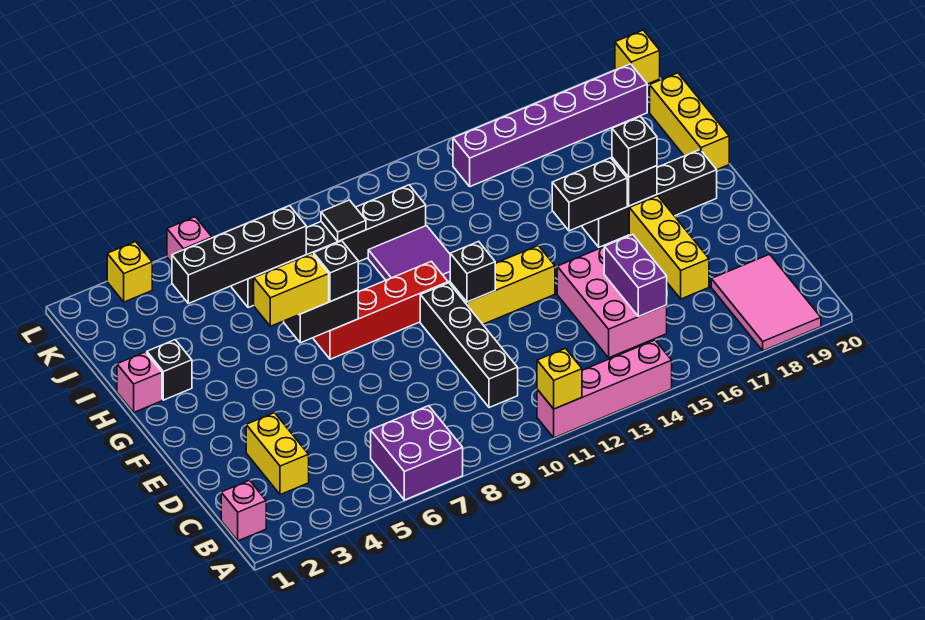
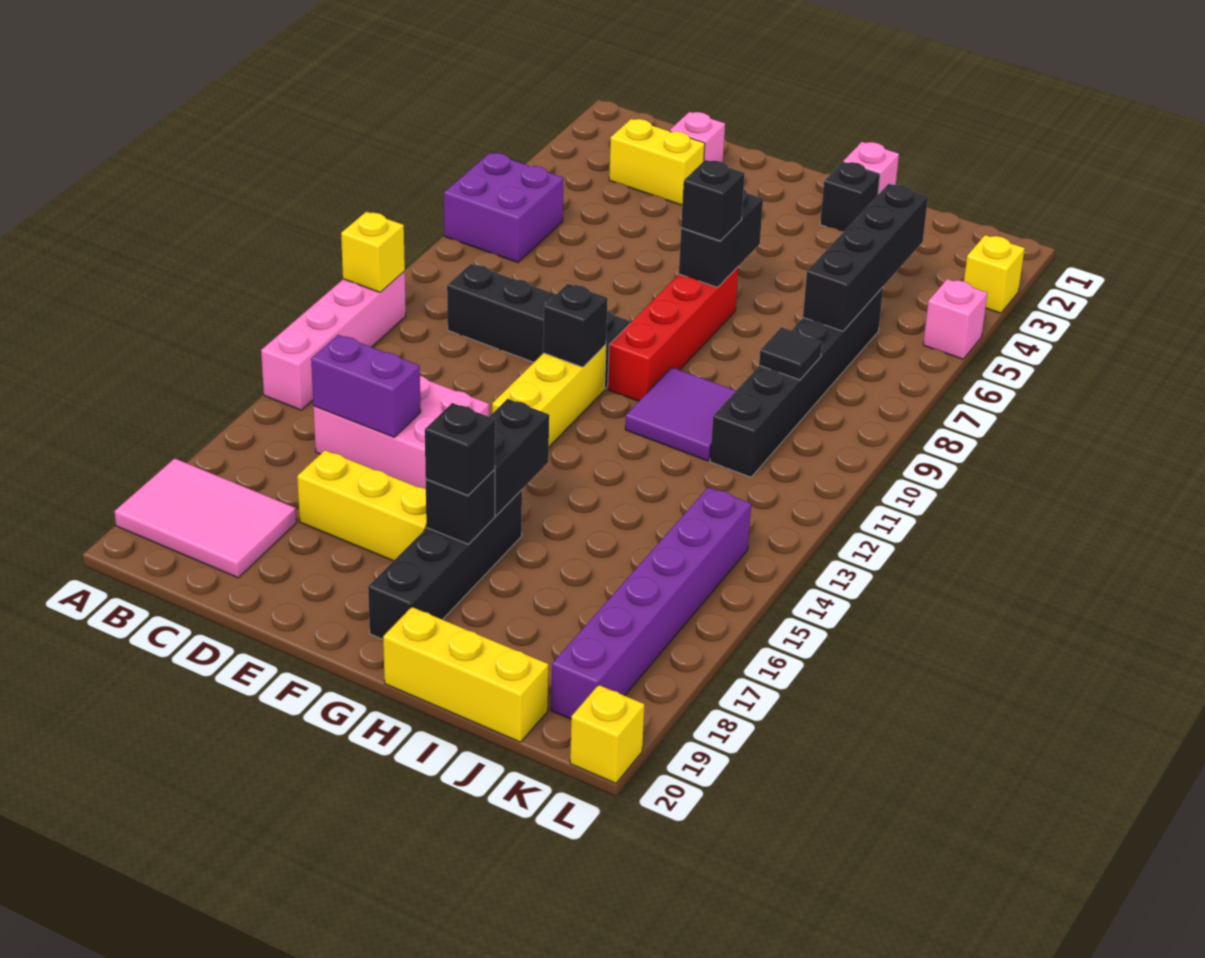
pink brick B1 level 1 -> pink brick D2 level 1
yellow brick G5:G6 level 3 -> none

